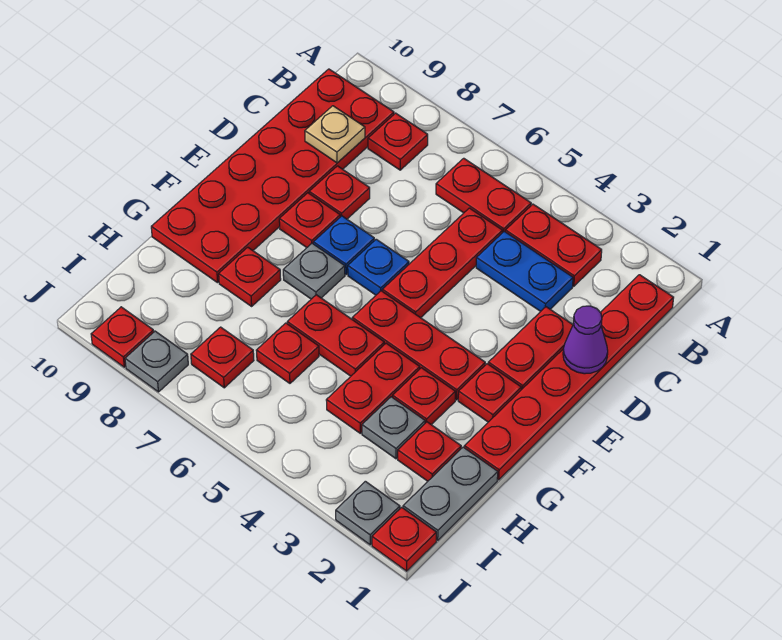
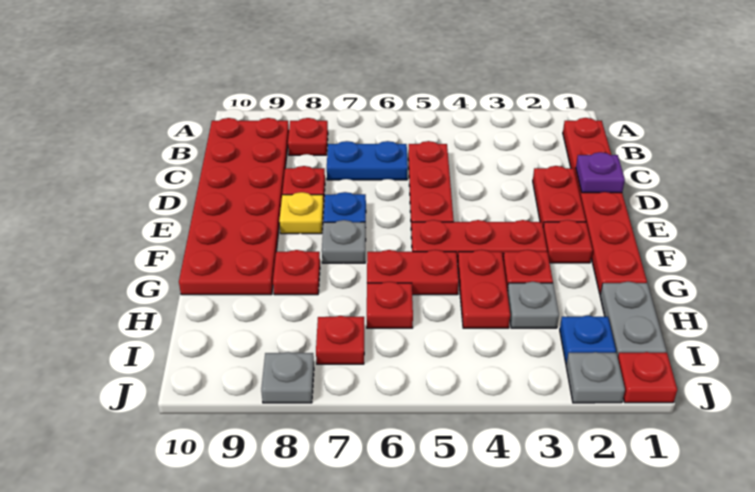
red plate B3:B4 level 1 -> none
red plate B5:B6 level 1 -> none
blue plate C3:C4 level 1 -> blue plate C6:C7 level 1
tan plate C9 level 2 -> none
purple cone D1 level 2 -> purple plate D1 level 2
blue plate E6 level 1 -> blue plate I2 level 1
red plate E8 level 1 -> yellow plate E8 level 1
red plate H2 level 1 -> none
red plate J9 level 1 -> none

